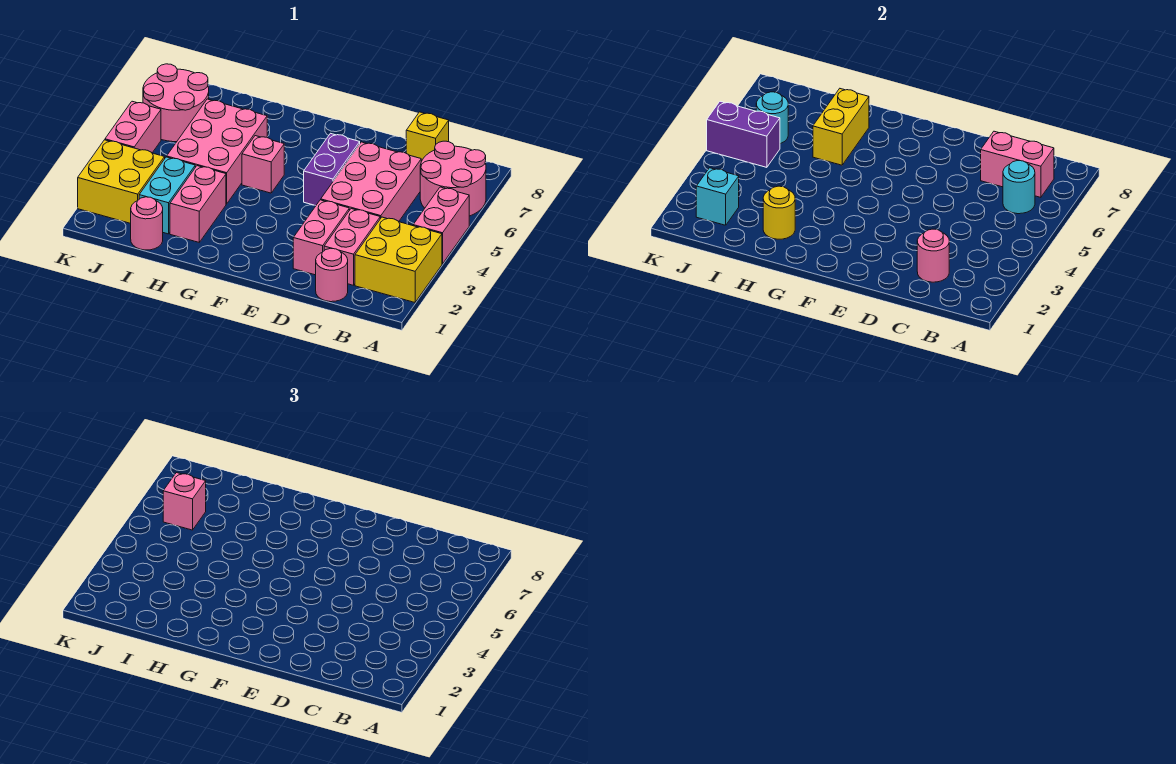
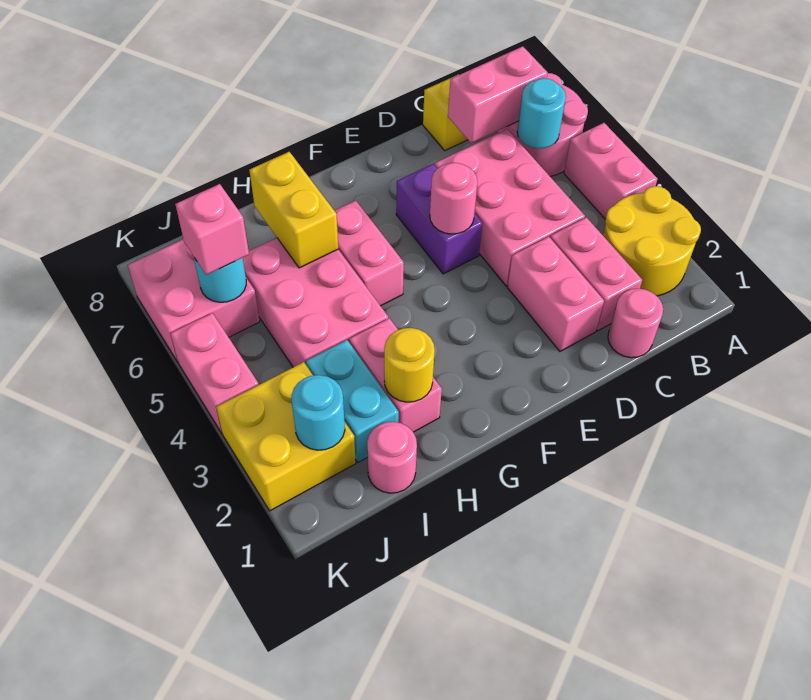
yellow brick A2:B3 level 1 -> yellow round brick A2:B3 level 1
pink round brick C2 level 2 -> pink round brick E5 level 2
pink brick G5 level 1 -> pink brick G5:G6 level 1
cyan brick J2 level 2 -> cyan round brick J2 level 2
purple brick J5:K5 level 2 -> none
pink round brick J6:K7 level 1 -> pink brick J6:K7 level 1

